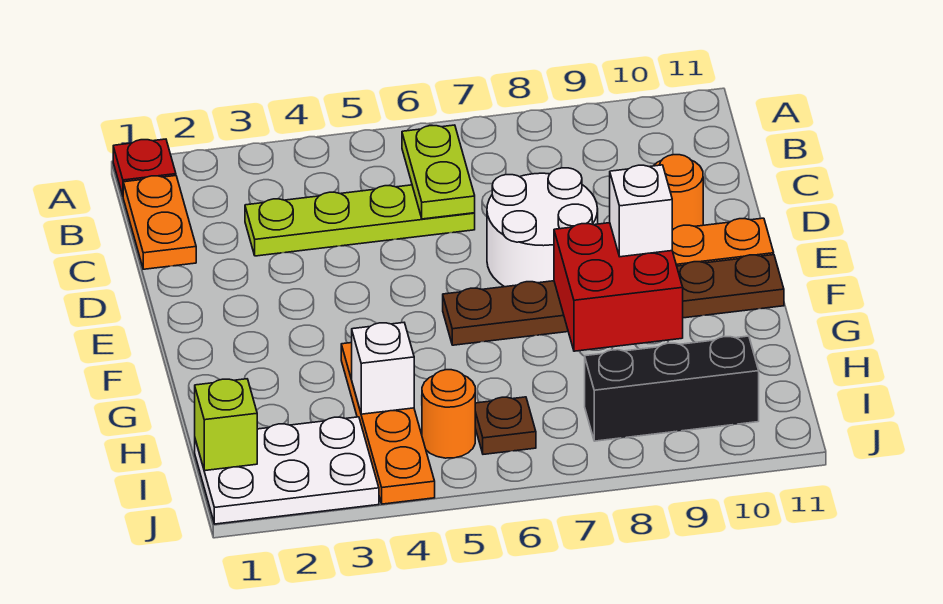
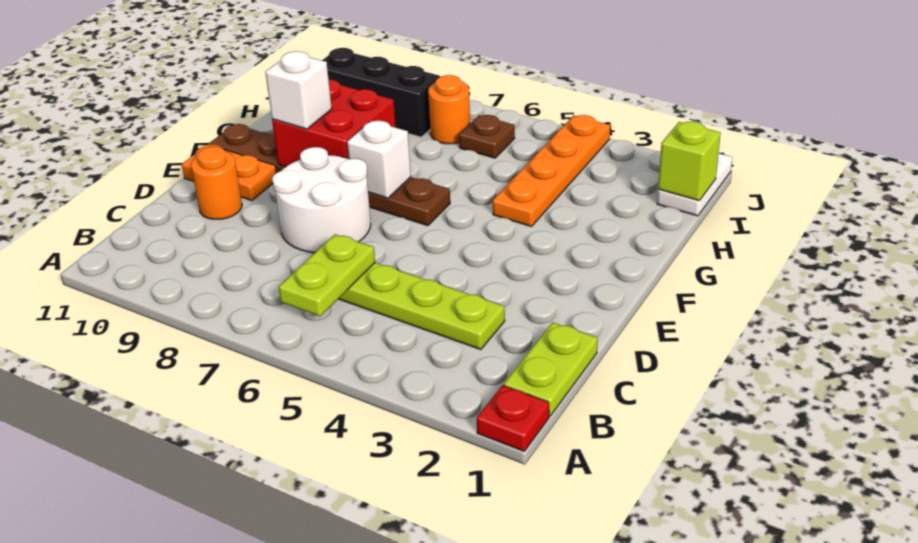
orange plate B1:C1 level 1 -> lime plate B1:C1 level 1
white brick H4 level 2 -> white brick F7 level 2
white plate I1:J3 level 1 -> white plate I1:J1 level 1
orange round brick I5 level 1 -> orange round brick I7 level 1

